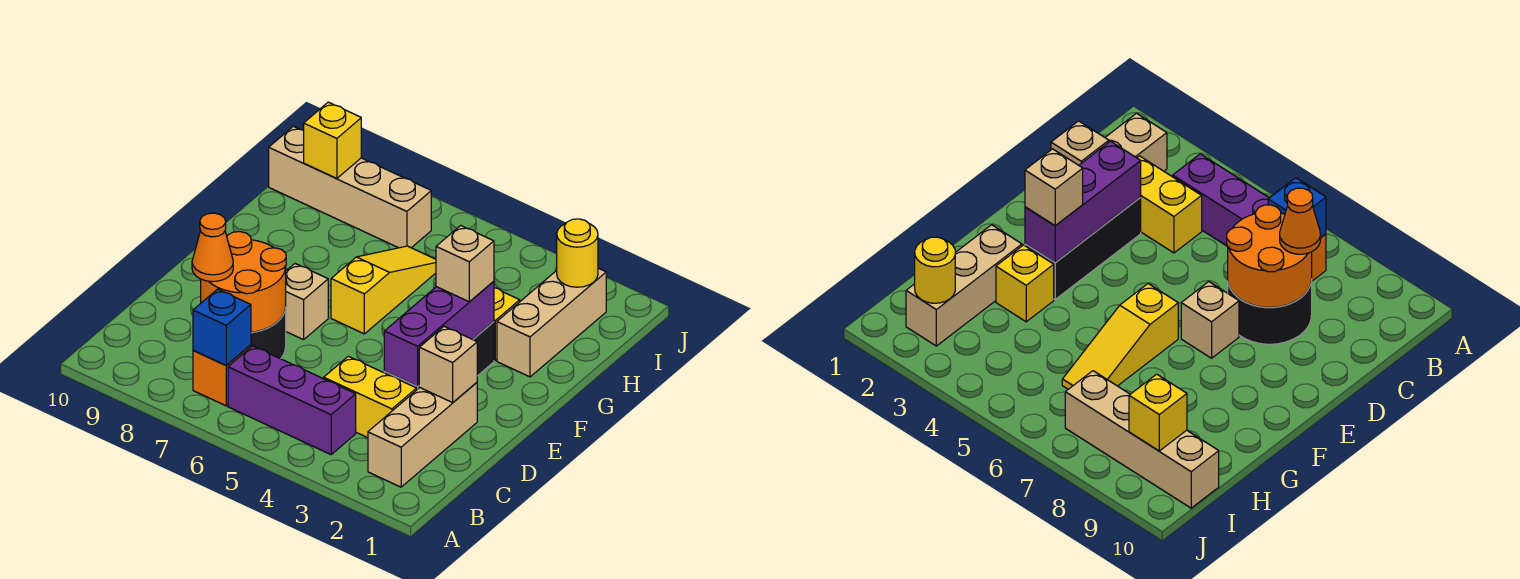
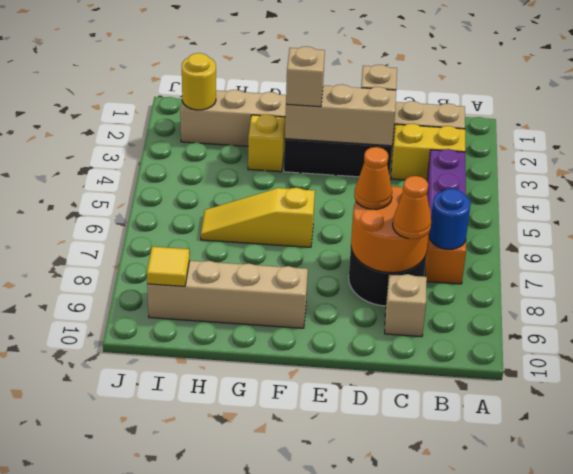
blue brick B7 level 2 -> blue round brick B7 level 2
yellow brick C3:C4 level 1 -> yellow brick B3:C3 level 1
purple brick D3:F3 level 2 -> tan brick D3:F3 level 2
none -> orange cone D7 level 3
tan brick E7 level 1 -> tan brick C9 level 1
tan brick I7:I10 level 1 -> tan brick F9:I9 level 1
yellow brick I9 level 2 -> yellow tile I9 level 2

